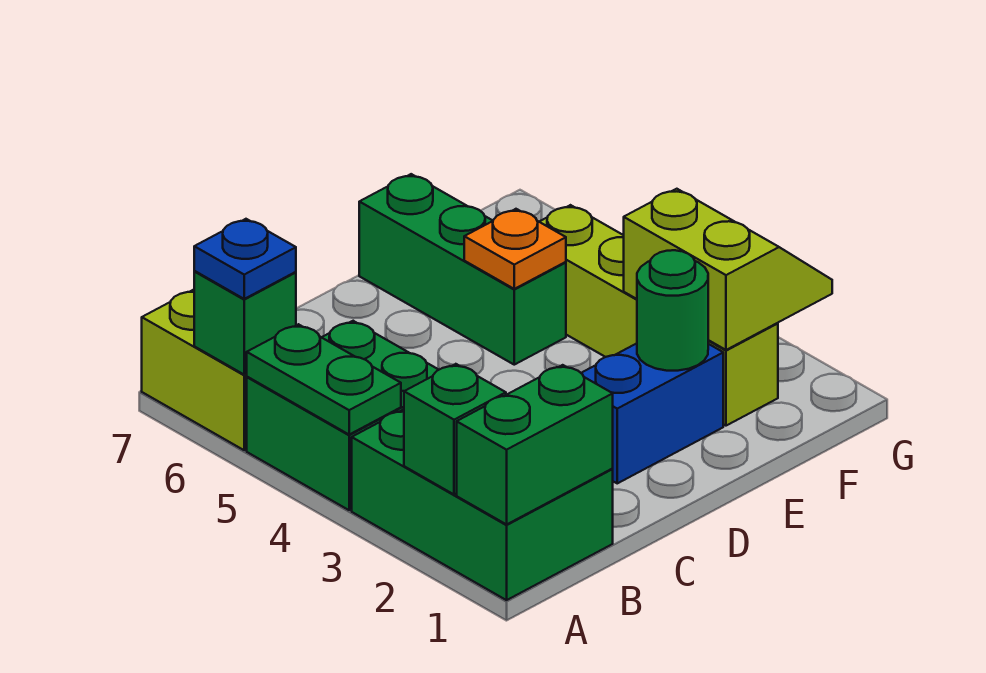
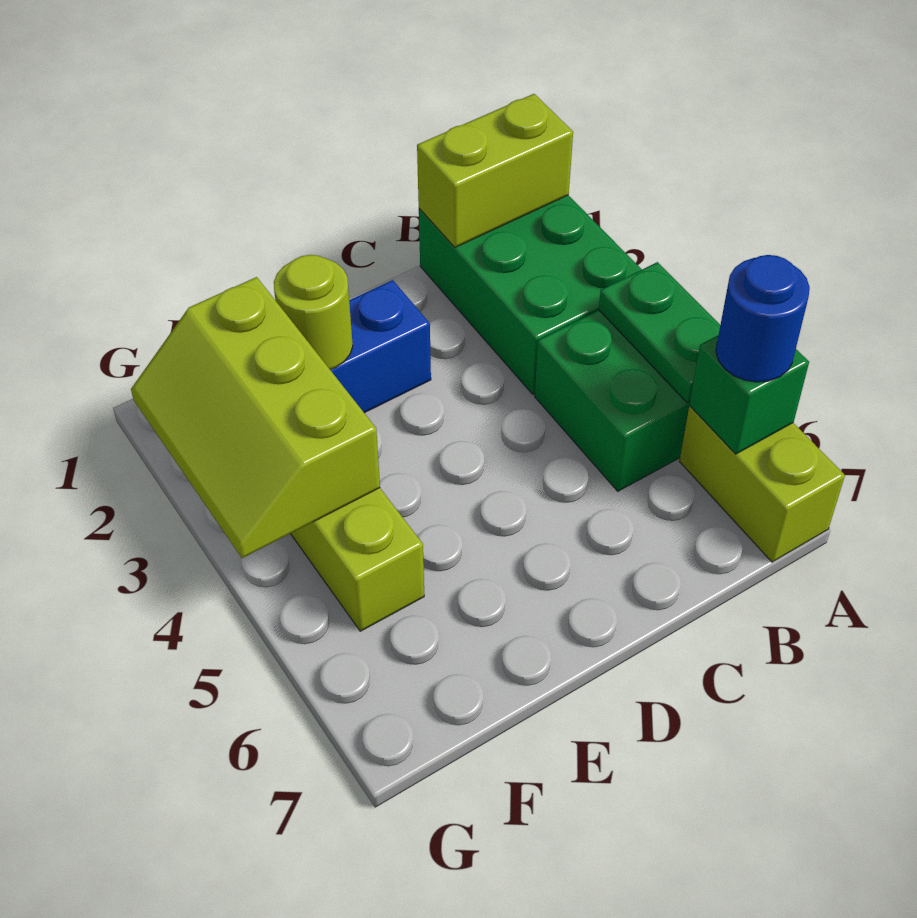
green brick A1:B1 level 2 -> lime brick A1:B1 level 2
green brick A2 level 2 -> none
blue plate A6 level 3 -> blue round brick A6 level 3
green round brick E2 level 2 -> lime round brick E2 level 2
green brick E5:E7 level 1 -> none
orange plate E5 level 2 -> none
lime slope F2:G3 level 2 top F -> lime slope F2:G4 level 2 top F

